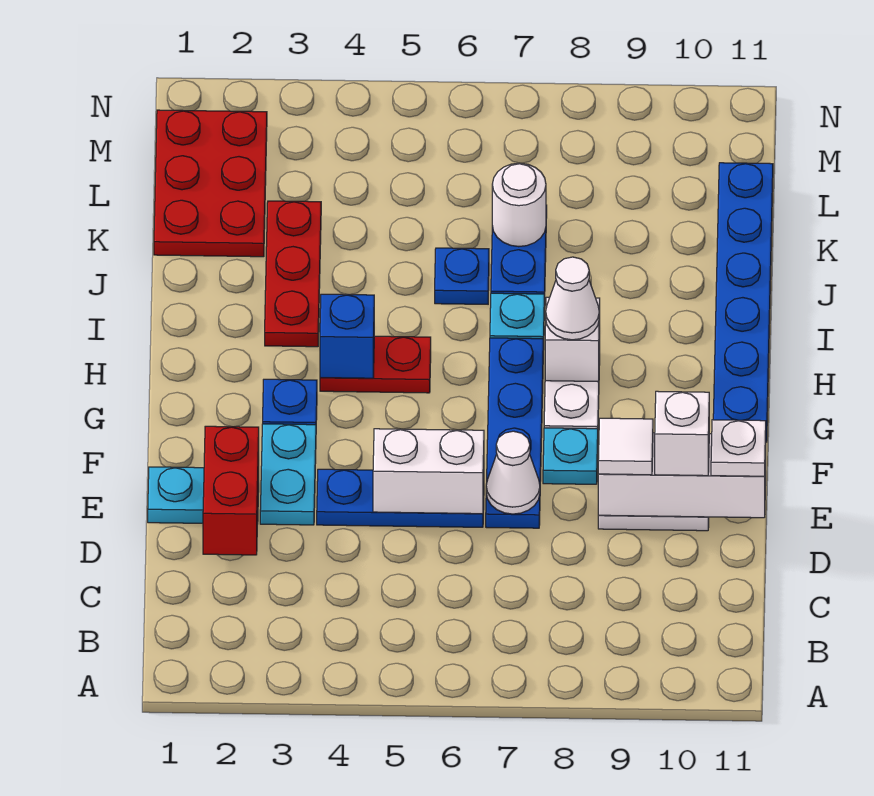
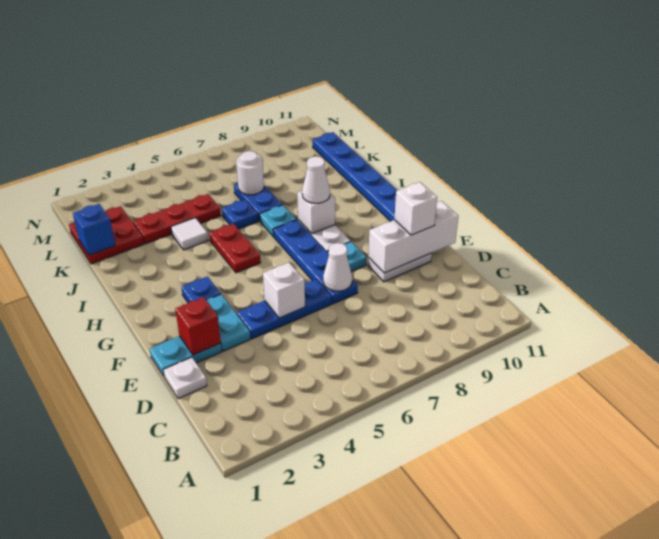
red brick D2:E2 level 2 -> red brick E2 level 2
white brick E5:E6 level 2 -> white brick E5 level 2
white tile E9 level 3 -> white tile J4 level 1
white plate E11 level 3 -> white plate D1 level 1
red plate H4:H5 level 1 -> red plate H5:I5 level 1
blue brick H4 level 2 -> blue brick K1 level 2
red plate I3:K3 level 1 -> red plate K3:K5 level 1
red plate K1:M2 level 1 -> red plate K1:L2 level 1

